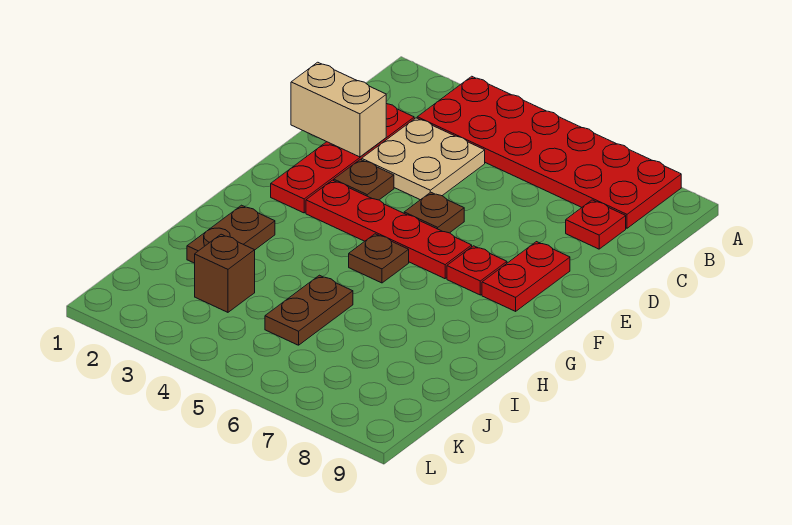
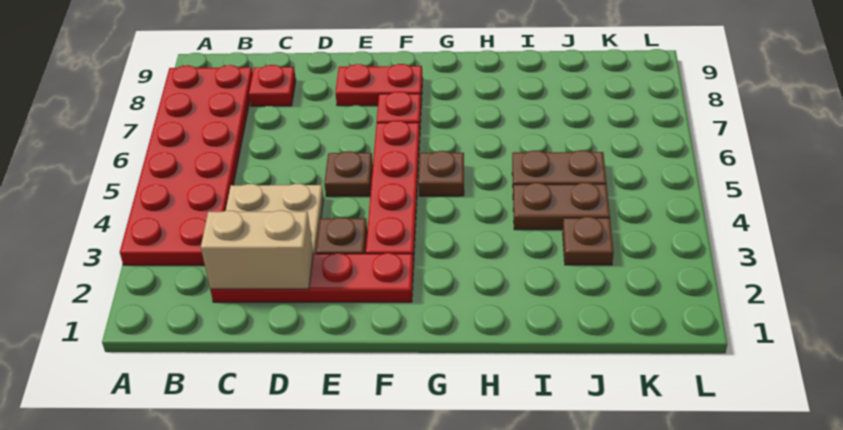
tan brick D1:D2 level 2 -> tan brick C2:D2 level 2
brown plate H2:I2 level 1 -> brown plate I4:J4 level 1
brown brick J3 level 1 -> brown plate J3 level 1

